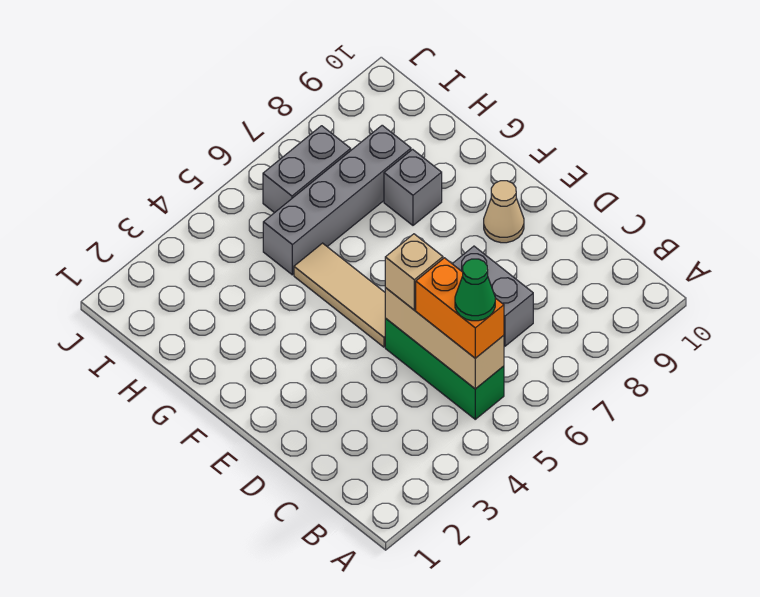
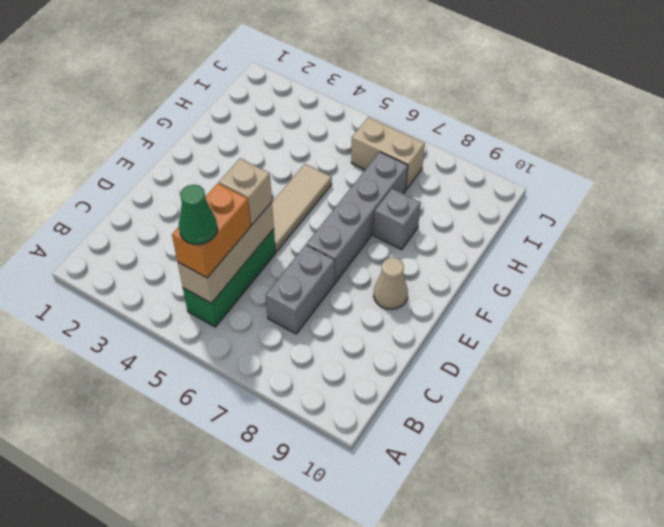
grey brick H5:H8 level 1 -> grey brick E7:H7 level 1
grey brick I6:I7 level 1 -> tan brick I6:I7 level 1

